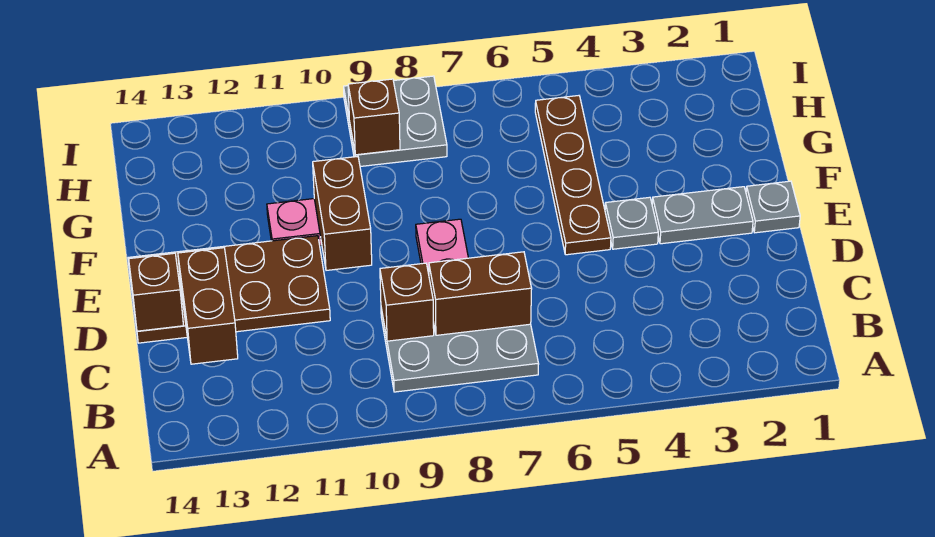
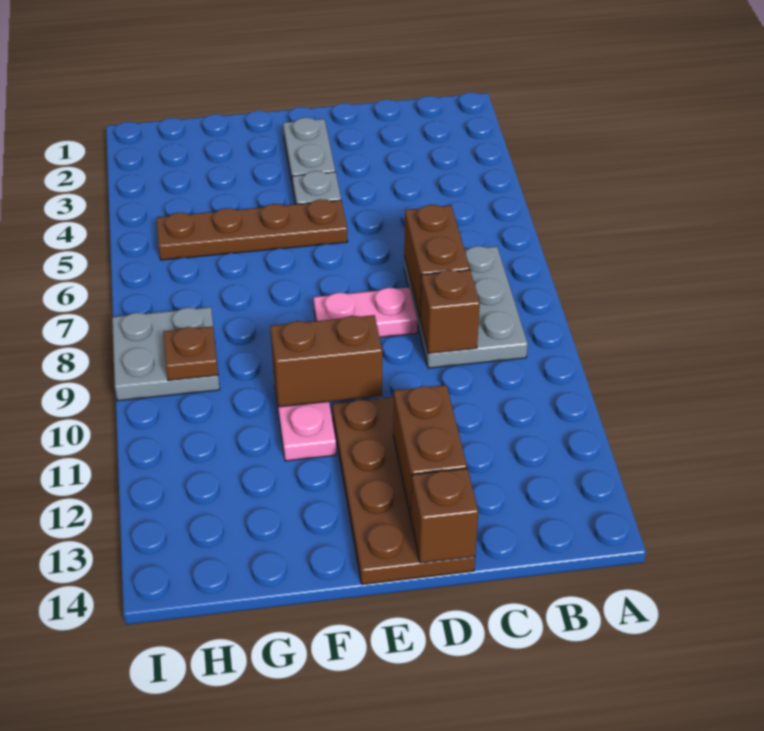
brown brick C13:D13 level 2 -> brown brick D12:D13 level 2
grey plate E1 level 1 -> none
brown brick H9 level 2 -> brown plate H9 level 2

